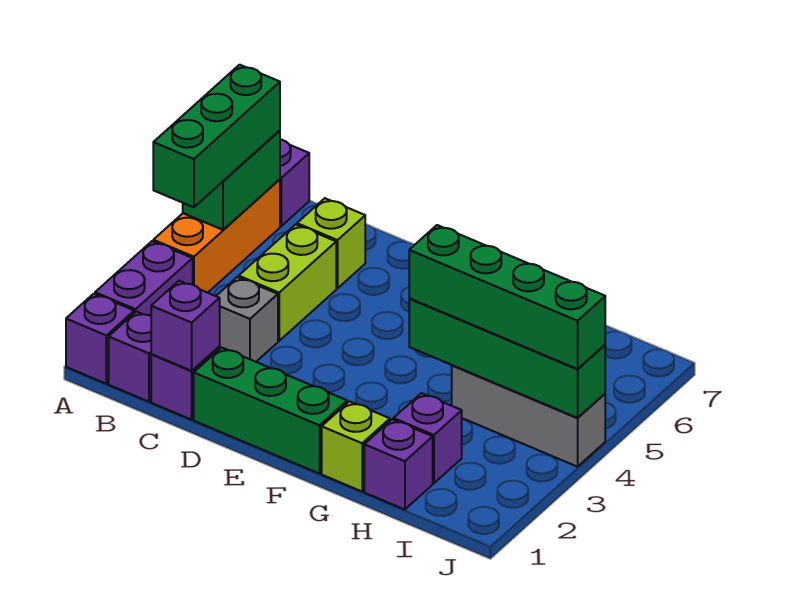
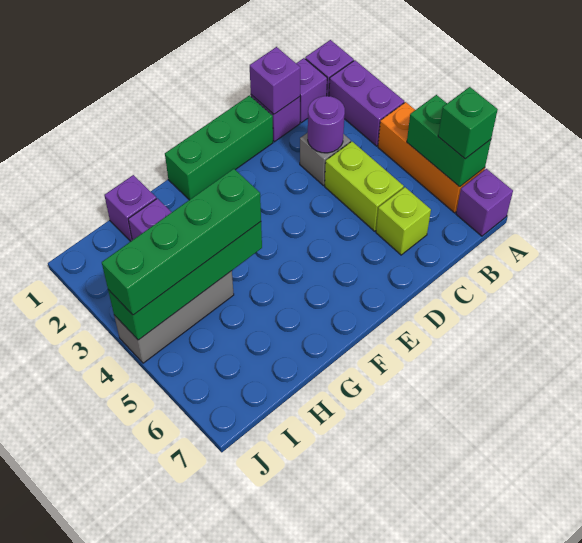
green brick A4:A6 level 3 -> green brick A6 level 3
none -> purple round brick C3 level 2
lime brick G1 level 1 -> none

